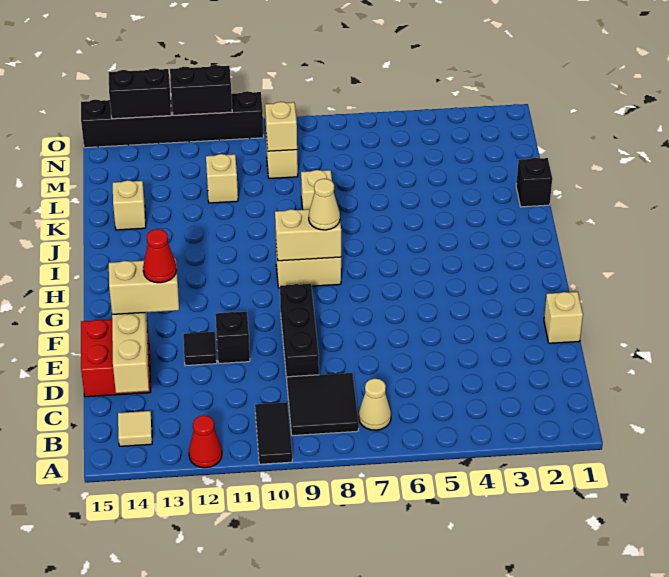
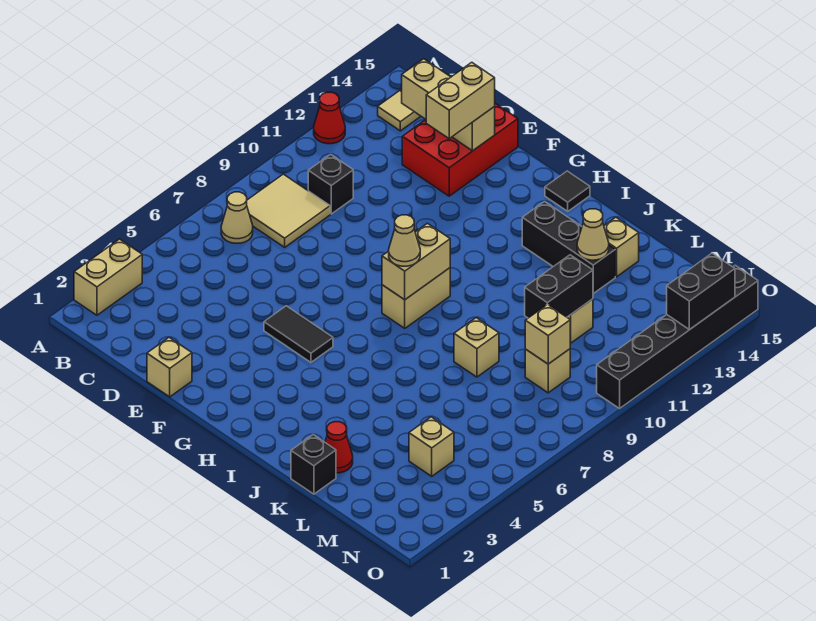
none -> tan brick A2:A3 level 1
black tile A10:B10 level 1 -> black tile F5:G5 level 1
black tile B8:C9 level 1 -> tan tile B8:C9 level 1
black brick D9:F9 level 1 -> black brick I13:K13 level 1
red brick D14:E15 level 1 -> red brick D13:E15 level 1
black brick E11 level 1 -> black brick C10 level 1
black tile E12 level 1 -> black tile H15 level 1
red cone E13 level 4 -> red cone K2 level 1
none -> tan cone K13 level 2
none -> tan brick M4 level 1
black brick O11:O12 level 2 -> black brick L10:L11 level 2

